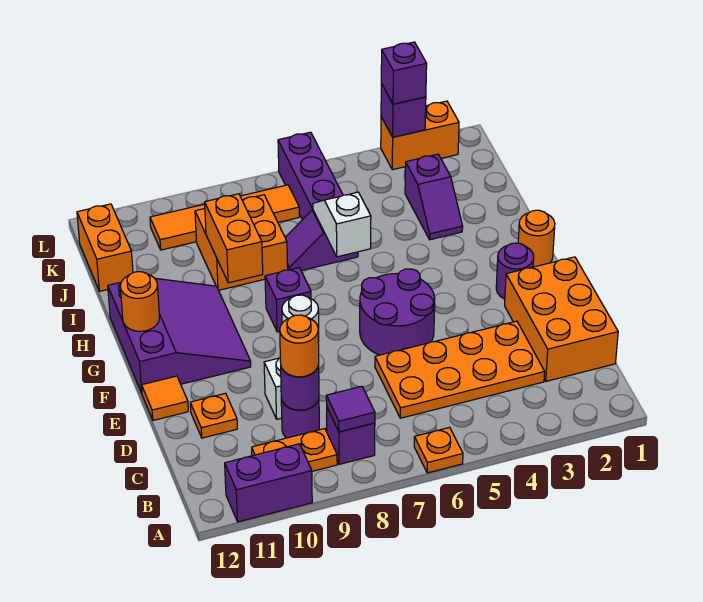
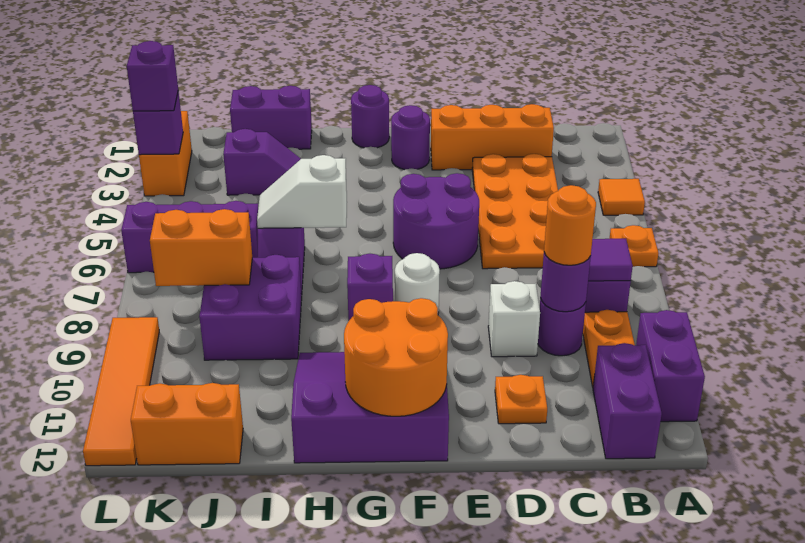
none -> purple brick B11:B12 level 1
orange brick C1:E2 level 1 -> orange brick C2:E2 level 1
orange tile E12 level 1 -> orange tile A4 level 1
orange round brick G1 level 1 -> purple round brick G1 level 1
orange round brick G12 level 2 -> orange round brick F11:G12 level 2
orange brick H9:I9 level 2 -> orange brick J8:K8 level 2
none -> purple brick I1:J1 level 1
orange brick I8:J9 level 1 -> purple brick I8:J9 level 1
orange tile K7:K10 level 1 -> orange tile L9:L12 level 1

